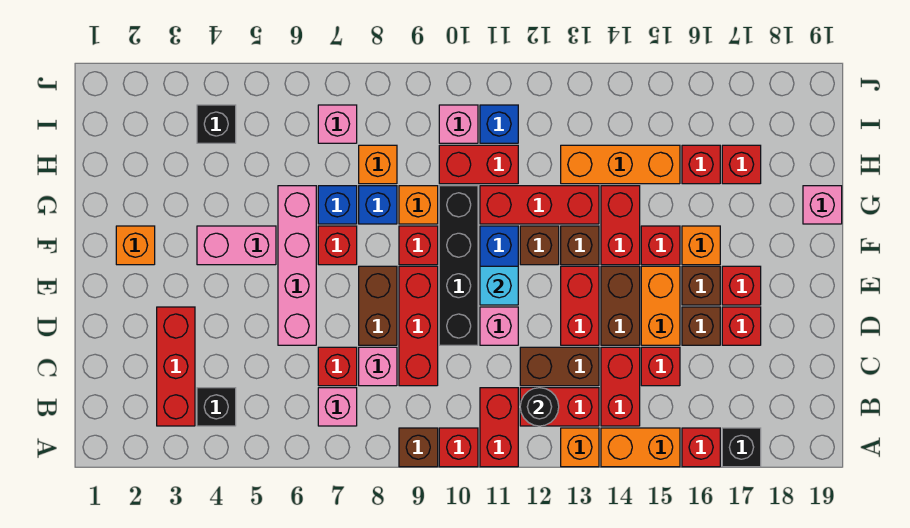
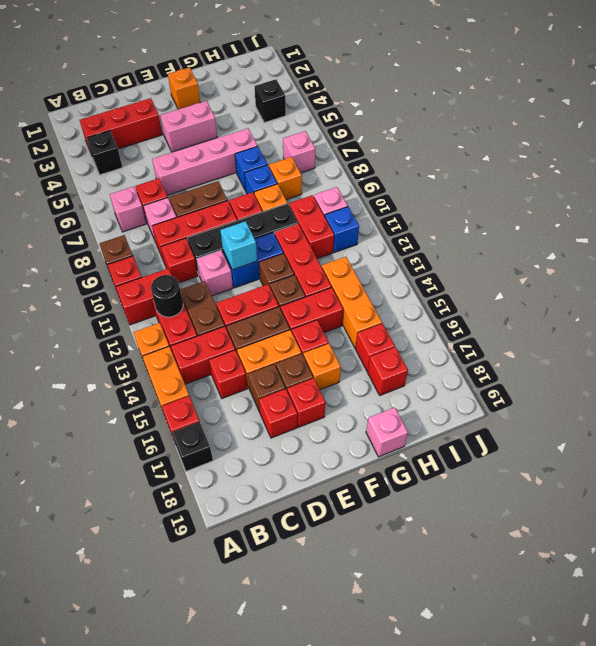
pink brick F4:F5 level 1 -> pink brick E4:F4 level 1
red brick F7 level 1 -> red brick C10 level 1

